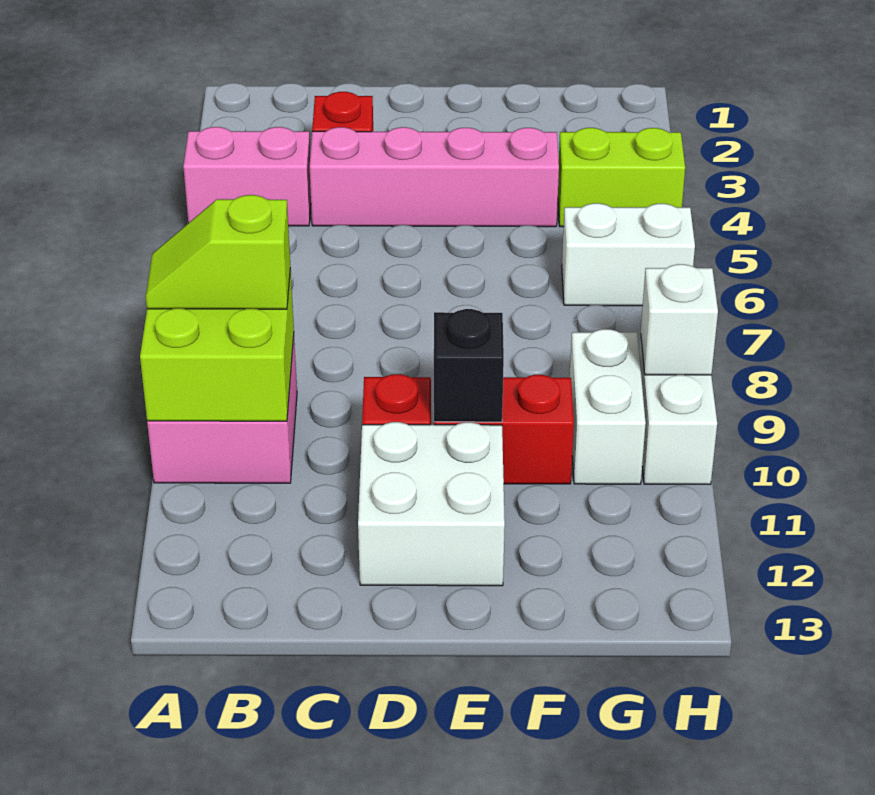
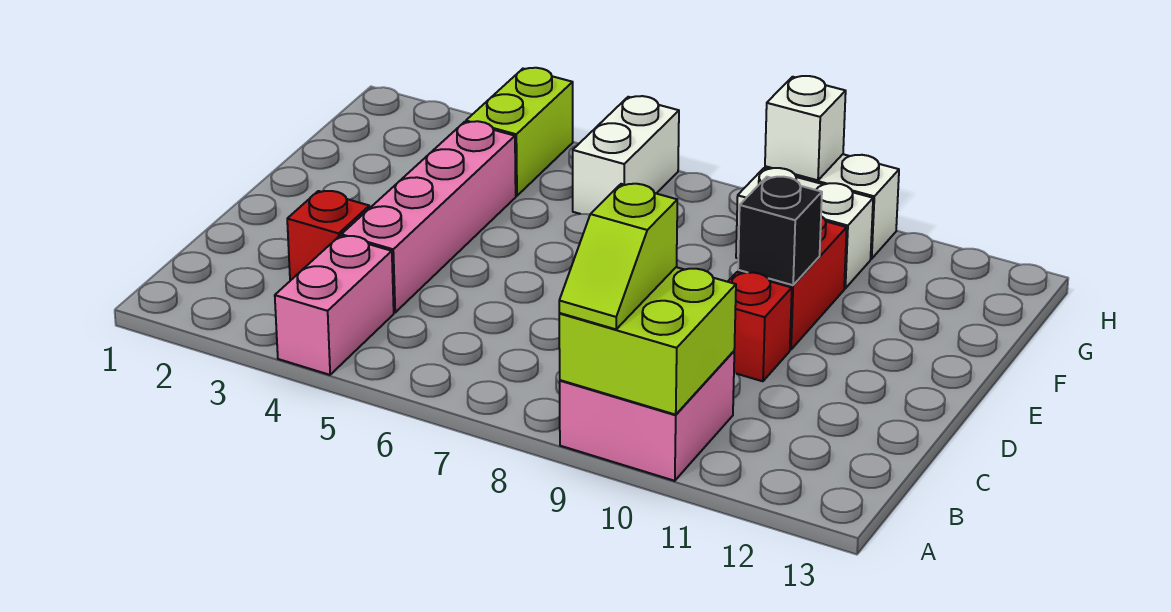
white brick D11:E12 level 1 -> none

